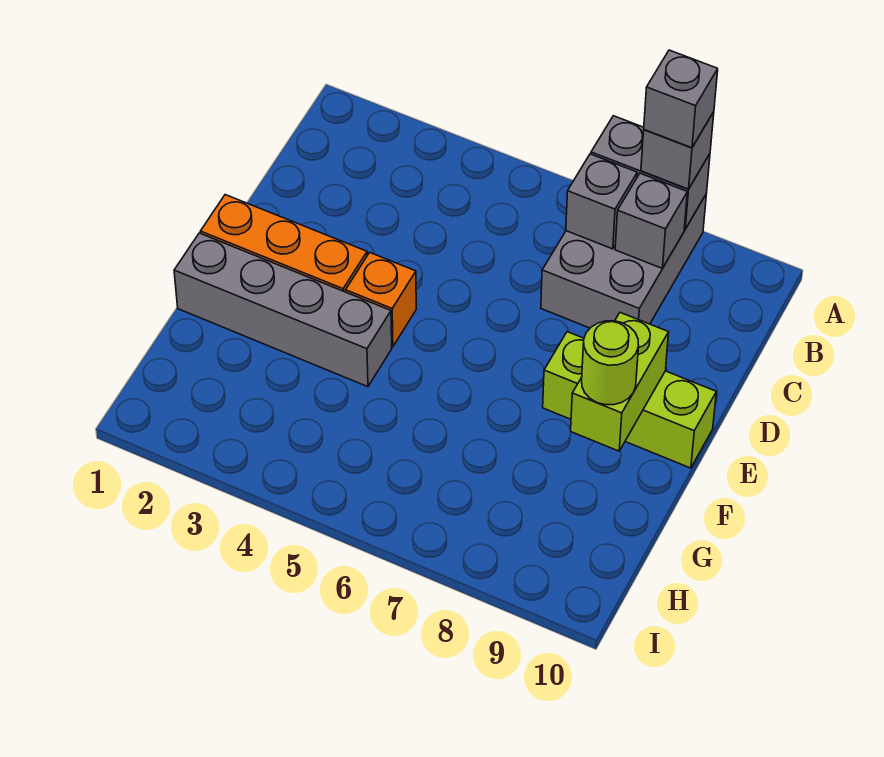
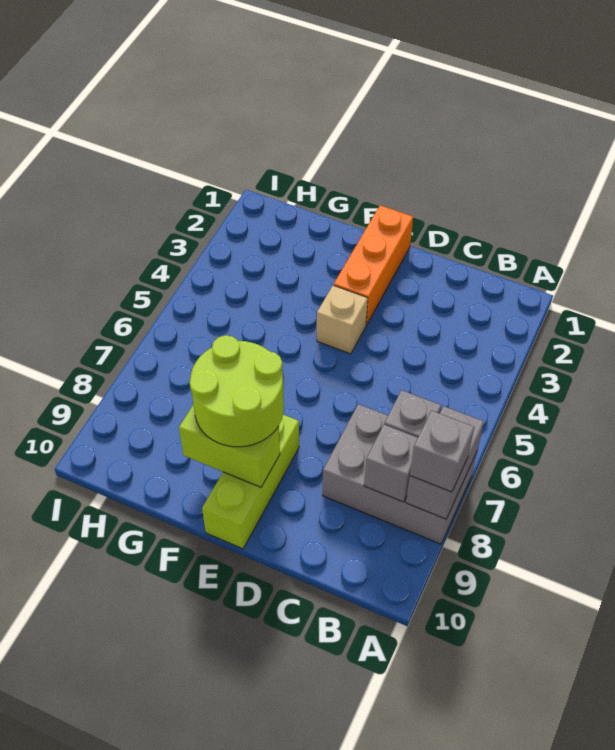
grey brick A8 level 4 -> none
orange brick E4 level 1 -> tan brick E4 level 1
grey brick F1:F4 level 1 -> none
lime round brick F9 level 3 -> lime round brick E8:F9 level 3

